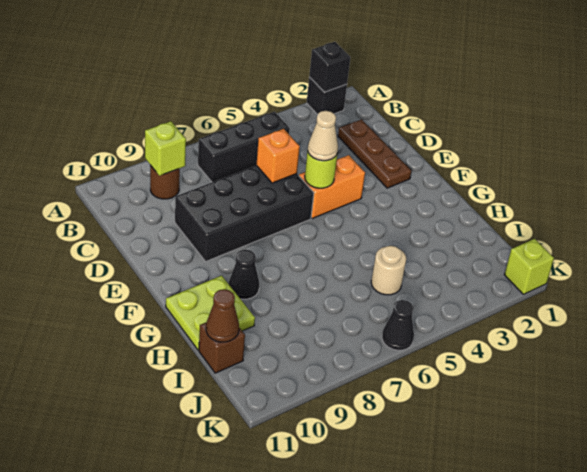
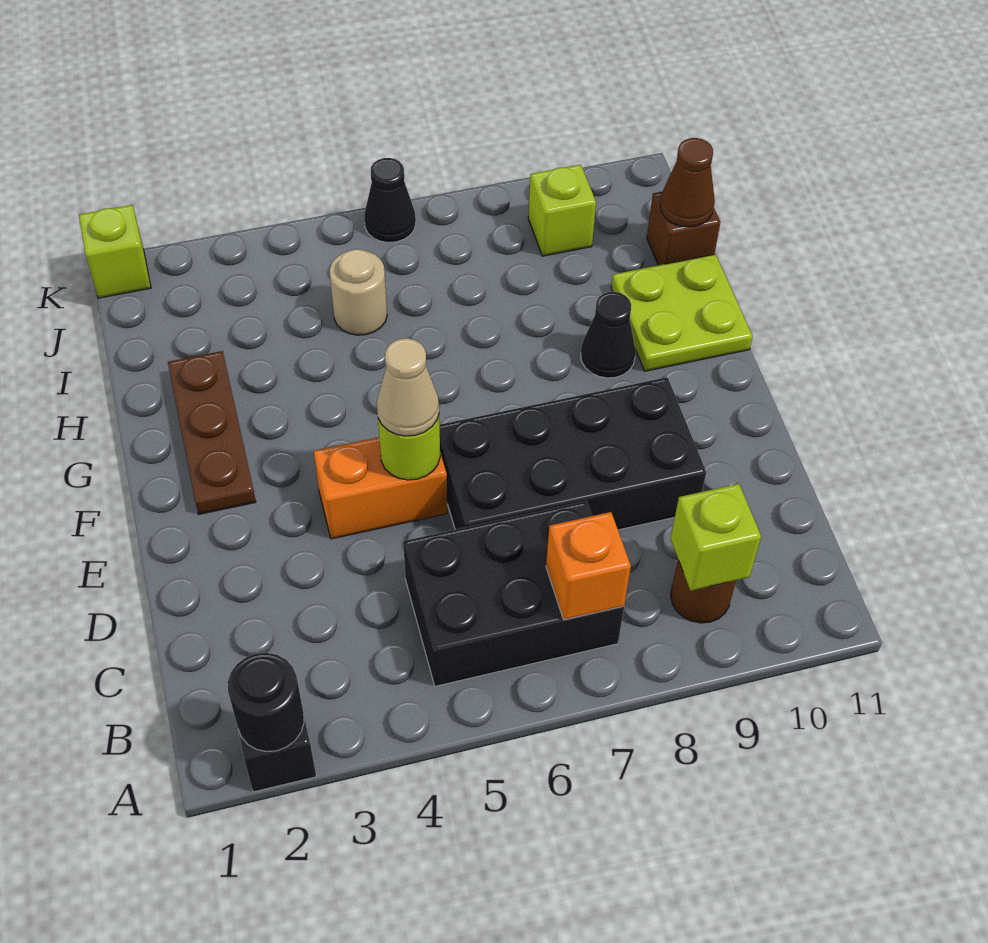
black brick A2 level 2 -> black round brick A2 level 2
black brick B5:B7 level 1 -> black brick B5:C7 level 1
brown plate C2:E2 level 1 -> brown plate F2:H2 level 1
orange brick D6 level 2 -> orange brick B7 level 2
none -> lime brick J9 level 1

